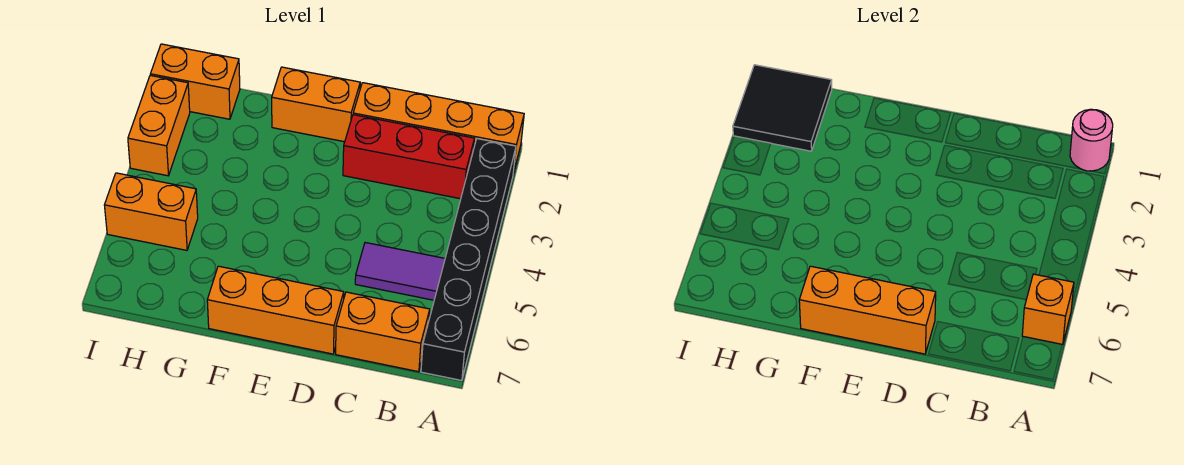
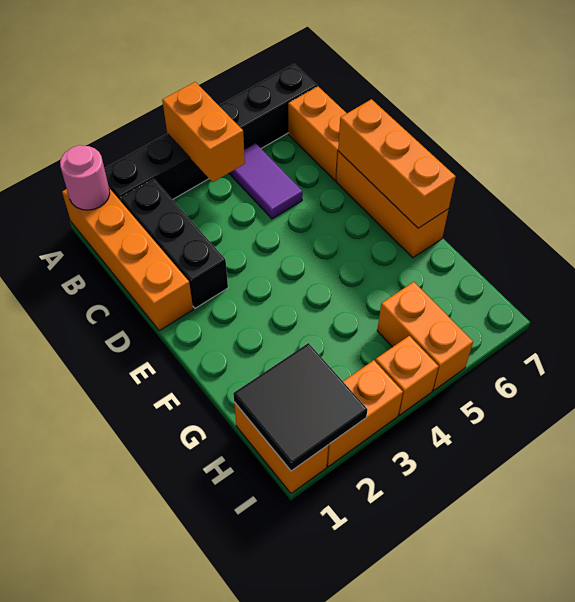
orange brick A6 level 2 -> orange brick I4 level 1
red brick B2:D2 level 1 -> black brick B2:D2 level 1
orange brick E1:F1 level 1 -> orange brick A4:B4 level 2

